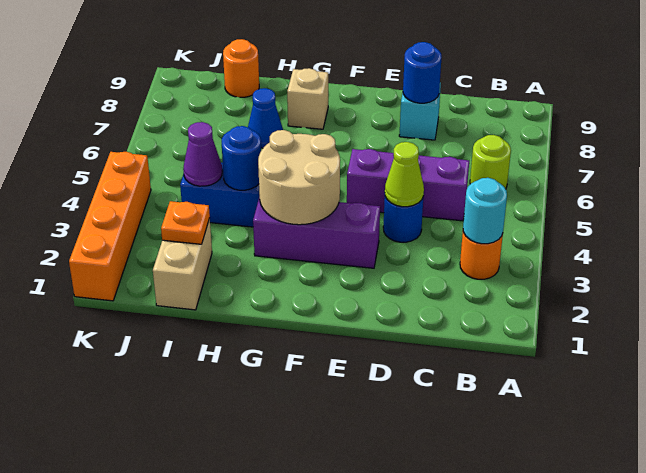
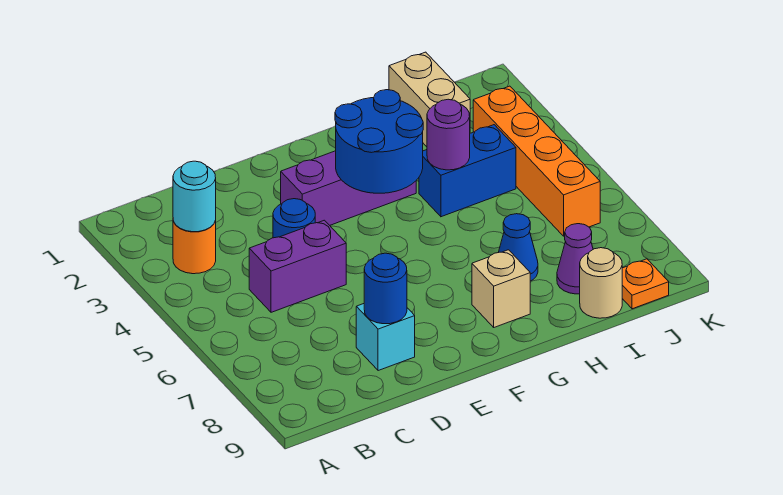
lime round brick B6 level 1 -> none
purple brick C5:E5 level 1 -> purple brick C5:D5 level 1
lime cone D4 level 2 -> none
tan round brick F3:G4 level 2 -> blue round brick F3:G4 level 2
blue round brick H4 level 2 -> purple round brick H4 level 2
orange plate I2 level 2 -> orange plate J9 level 1
purple cone I4 level 2 -> purple cone I8 level 1
orange round brick I9 level 1 -> tan round brick I9 level 1
orange brick K1:K4 level 1 -> orange brick J3:J6 level 1

